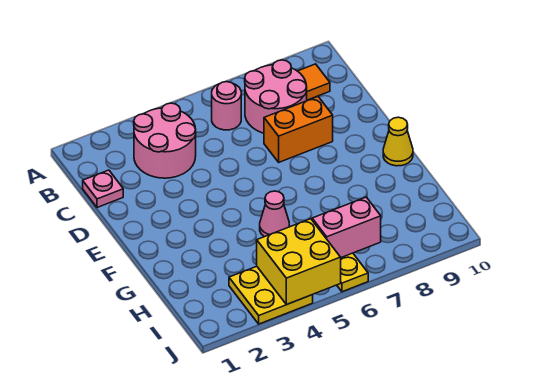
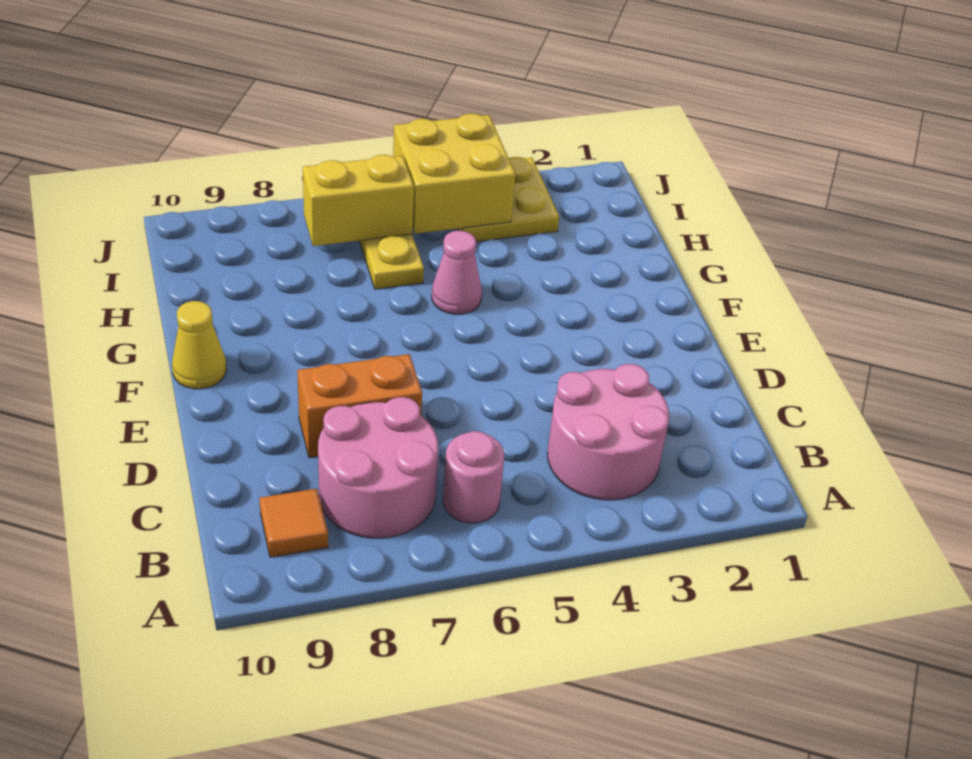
pink plate C1 level 1 -> none
pink brick I6:I7 level 2 -> yellow brick I6:I7 level 2

